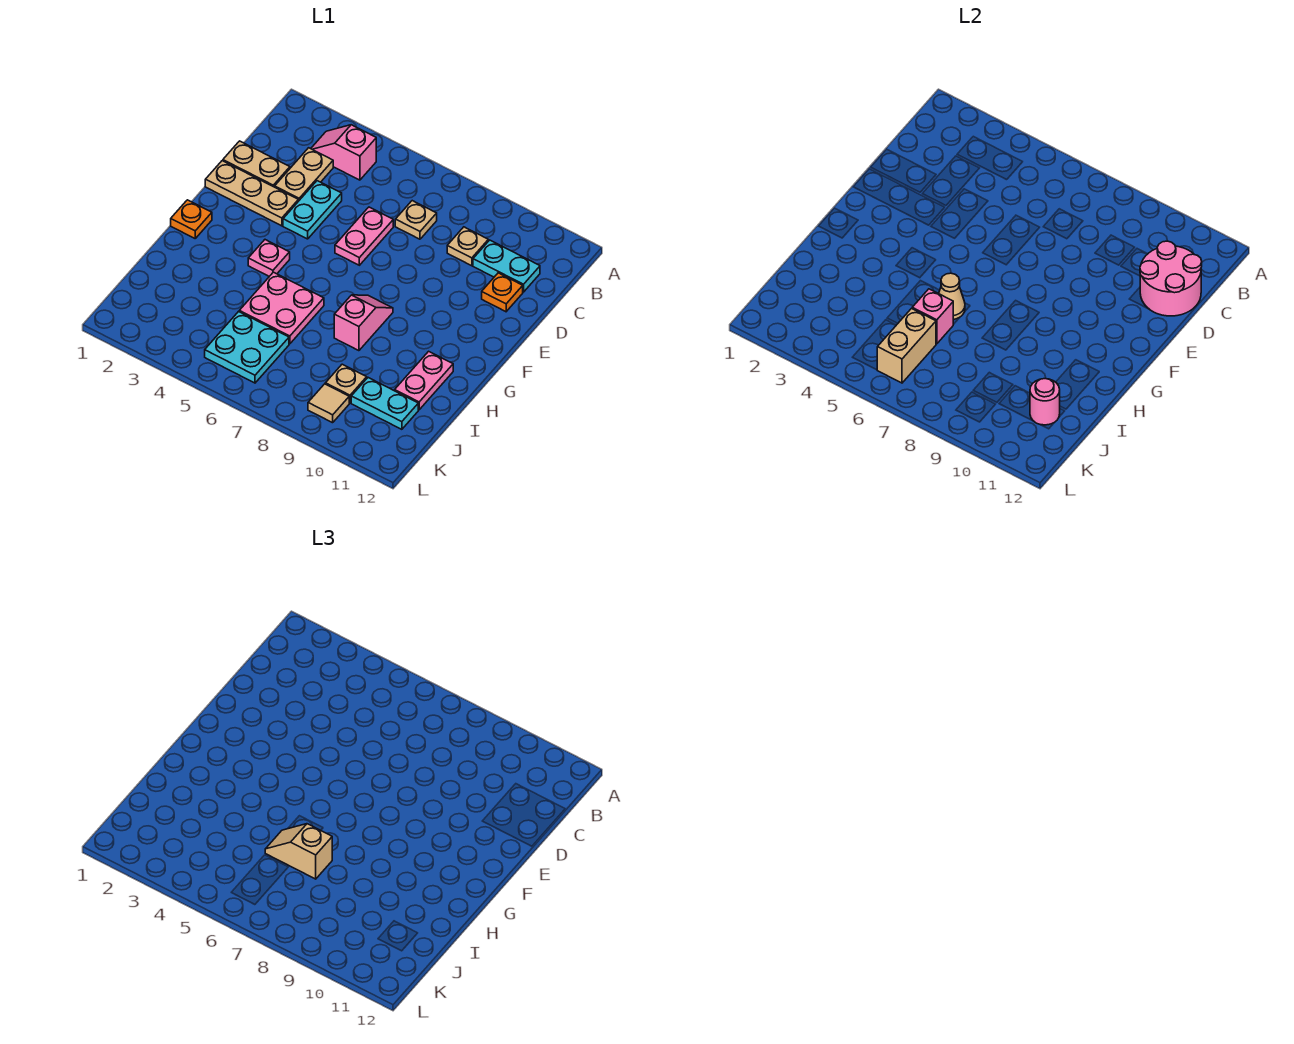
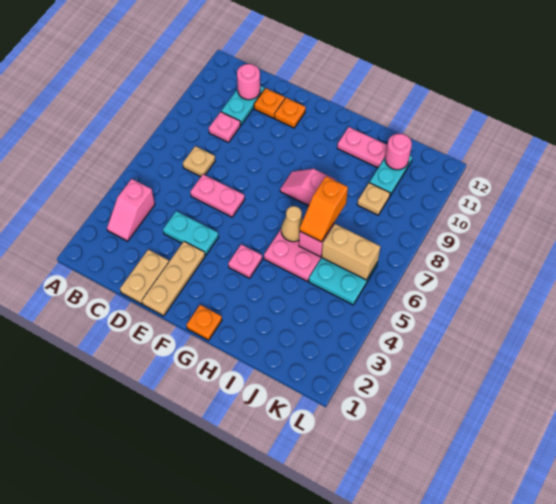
tan plate C3:D3 level 1 -> none
tan plate C9 level 1 -> pink plate C9 level 1
pink round brick C11:D12 level 2 -> pink round brick C11 level 2
none -> orange plate E11 level 1
tan slope I6:I7 level 3 top 7 -> orange slope I6:I7 level 3 top 7
tan tile K9 level 1 -> none

